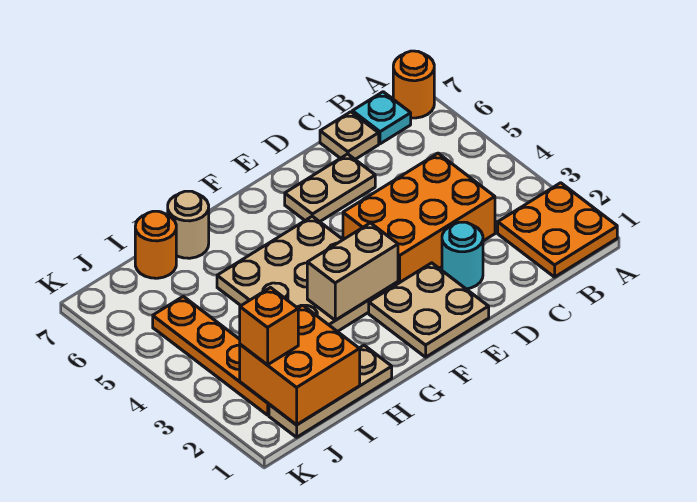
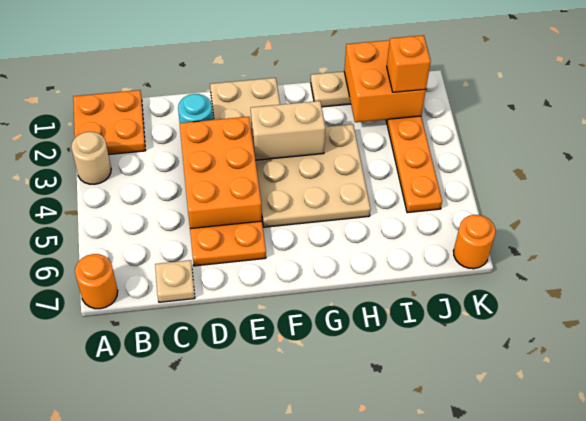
cyan plate B7 level 1 -> none
orange brick C3:E4 level 1 -> orange brick D3:E5 level 1
tan plate D6:E6 level 1 -> orange plate D6:E6 level 1
tan round brick H7 level 1 -> tan round brick A3 level 1
orange round brick I7 level 1 -> orange round brick K7 level 1

